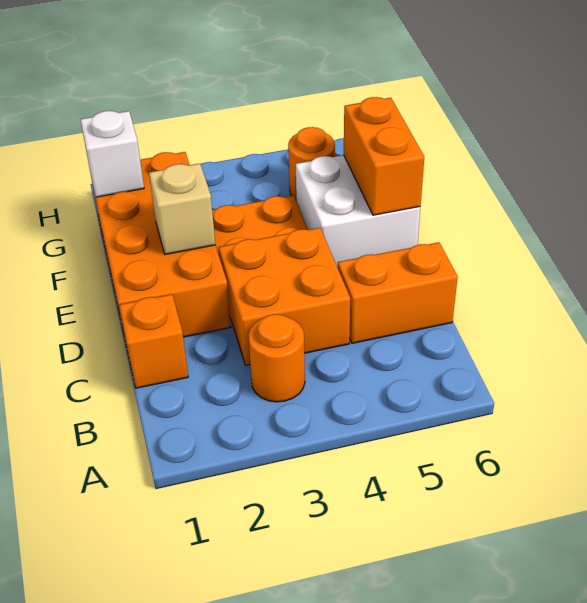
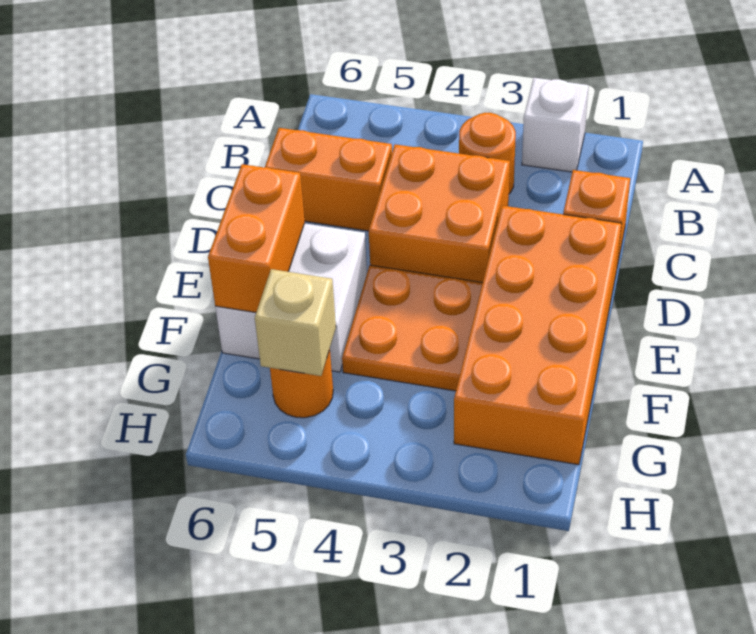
tan brick E2 level 2 -> tan brick G5 level 2
white brick G1 level 2 -> white brick A2 level 1

